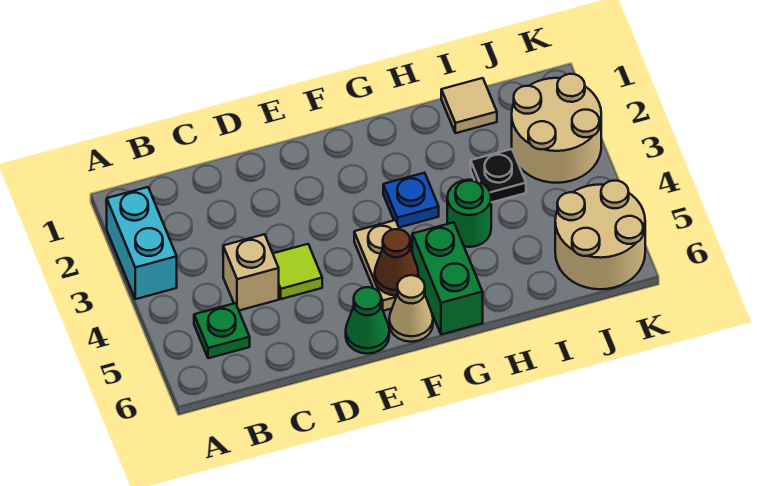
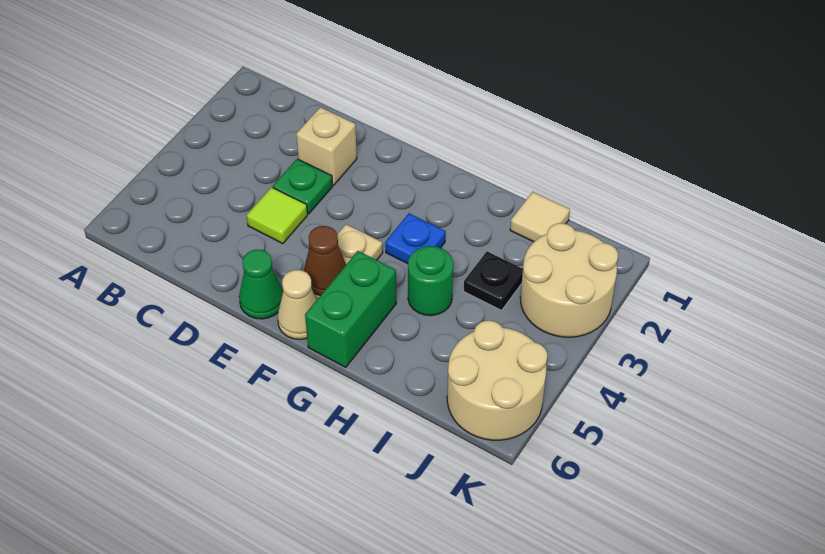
cyan brick A2:A3 level 1 -> none
green plate B5 level 1 -> green plate D3 level 1
tan brick C4 level 1 -> tan brick D2 level 1

